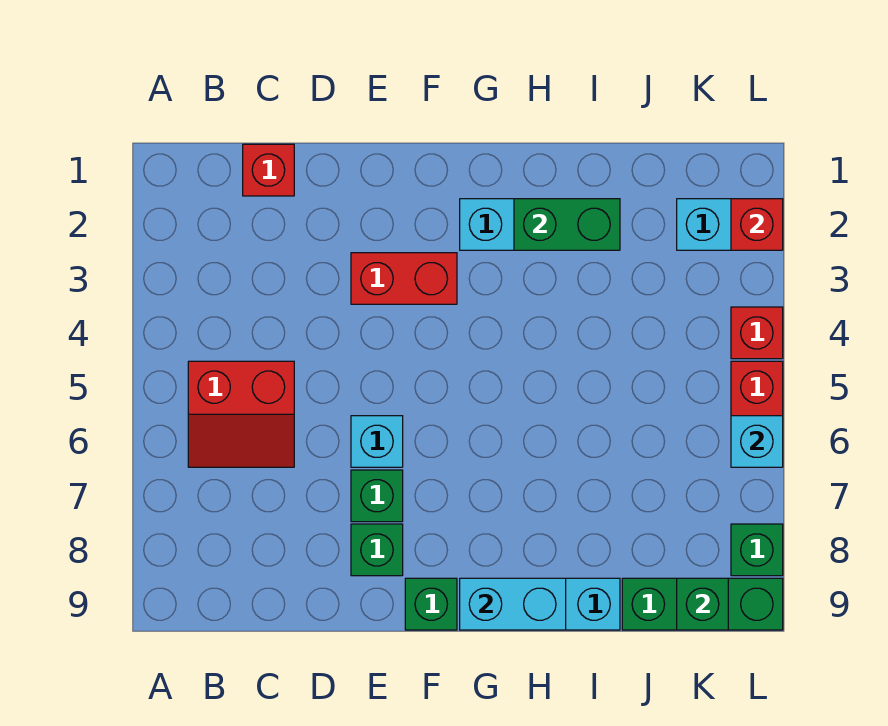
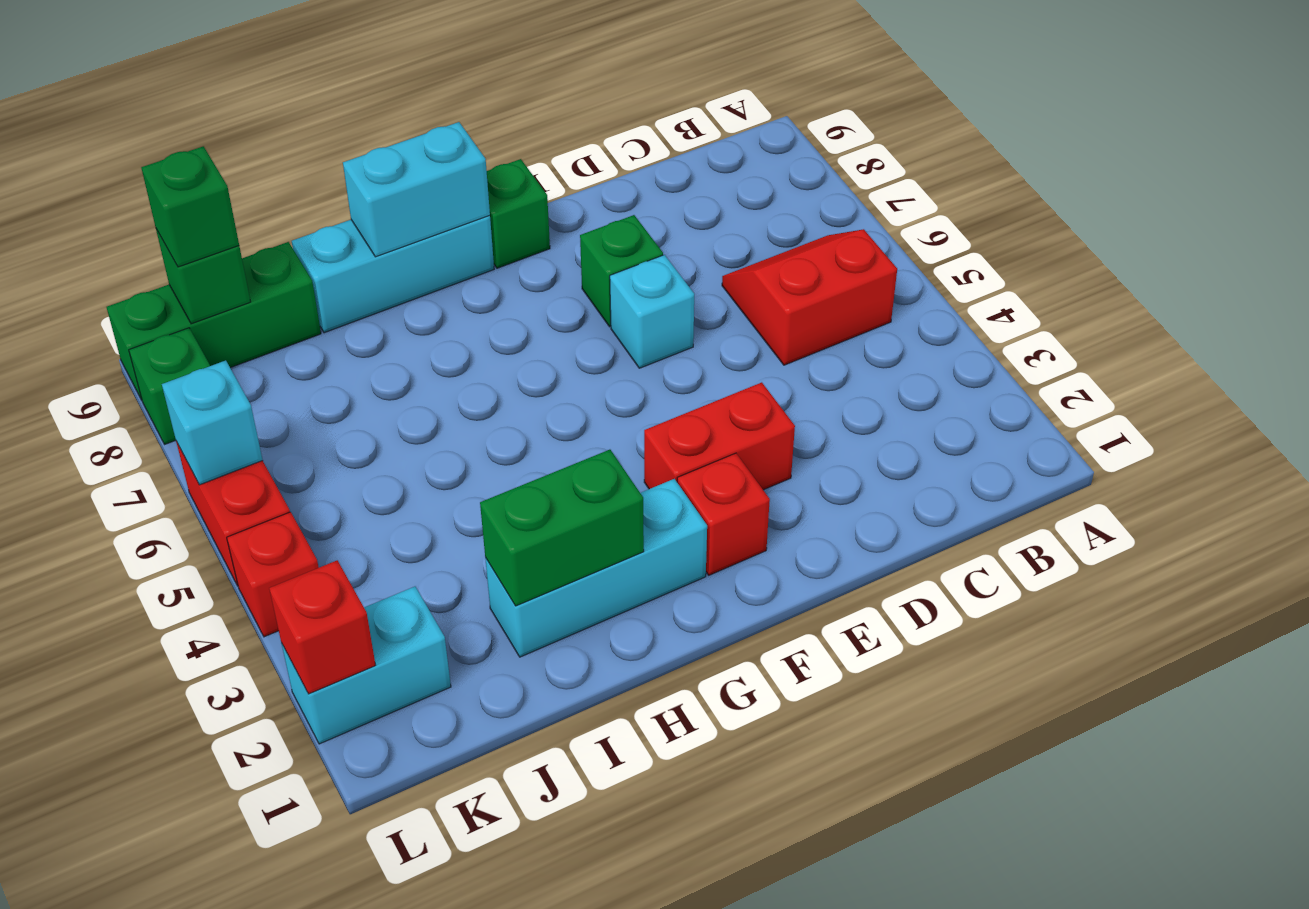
red brick C1 level 1 -> red brick F2 level 1
green brick E8 level 1 -> green brick K9 level 3

